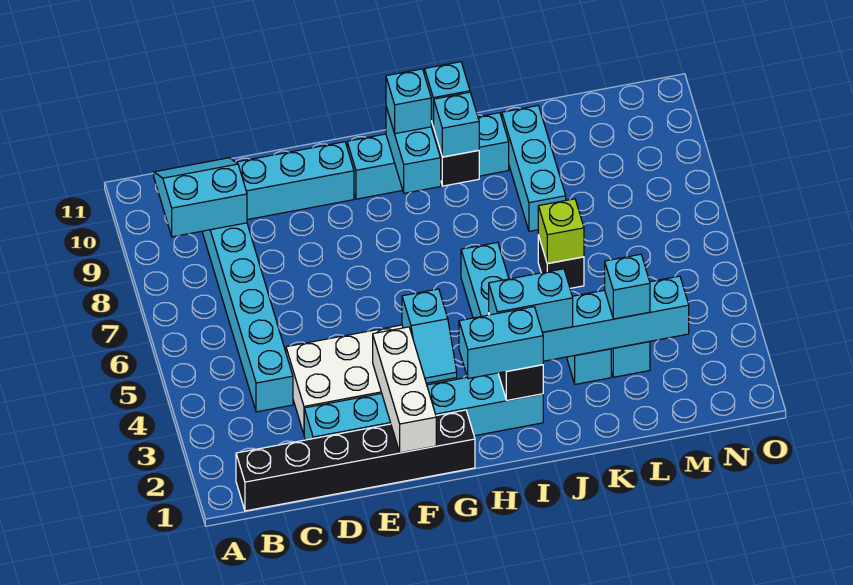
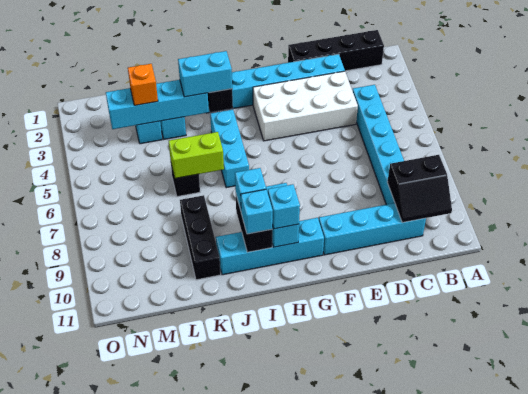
black brick B1:G1 level 1 -> black brick B1:E1 level 1
cyan slope B9:C10 level 2 top 9 -> black slope B9:C10 level 2 top 9
white brick F1:F3 level 2 -> none
cyan slope G3:G4 level 2 top 4 -> none
cyan brick H2:I2 level 3 -> none
lime brick K6 level 2 -> lime brick J6:K6 level 2
cyan brick K8:K10 level 1 -> black brick K8:K10 level 1
cyan brick L3 level 3 -> orange brick L3 level 3

